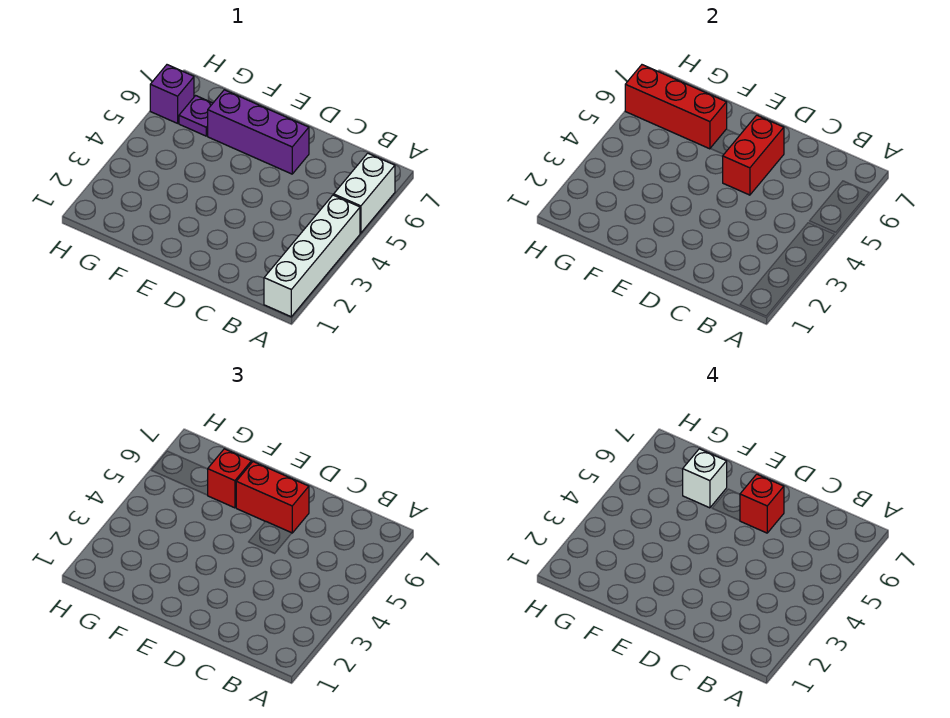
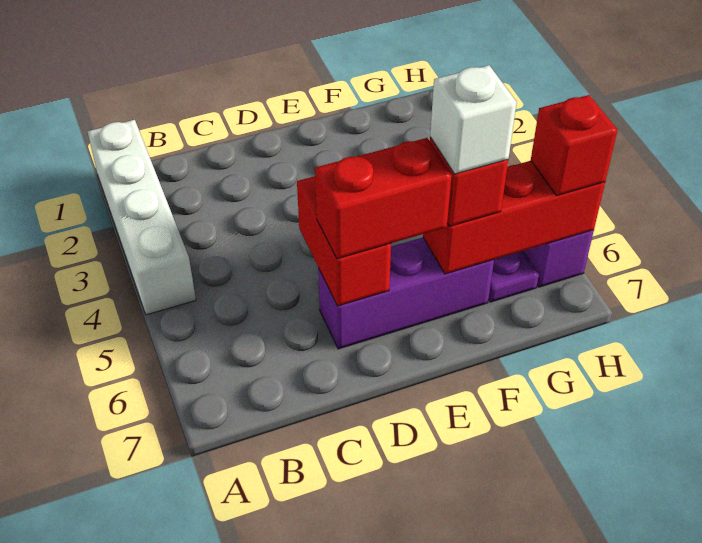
white brick A5:A6 level 1 -> none
red brick D6 level 4 -> red brick H6 level 3

